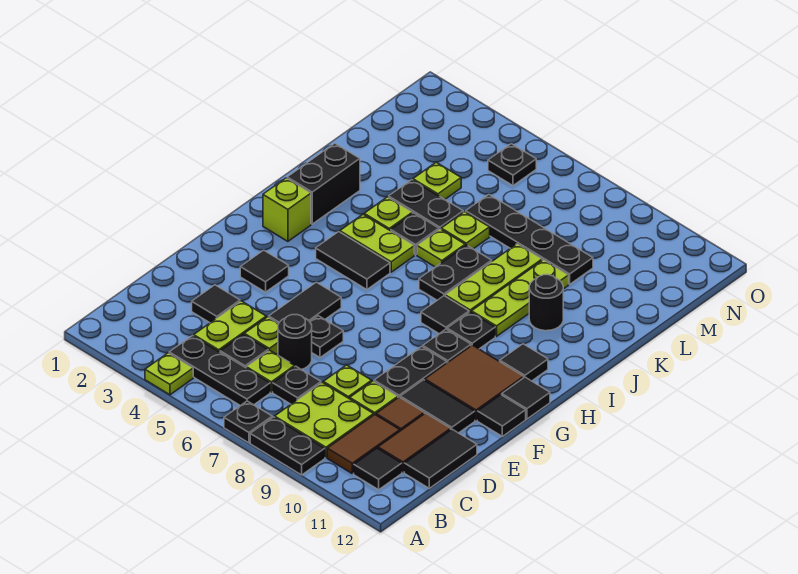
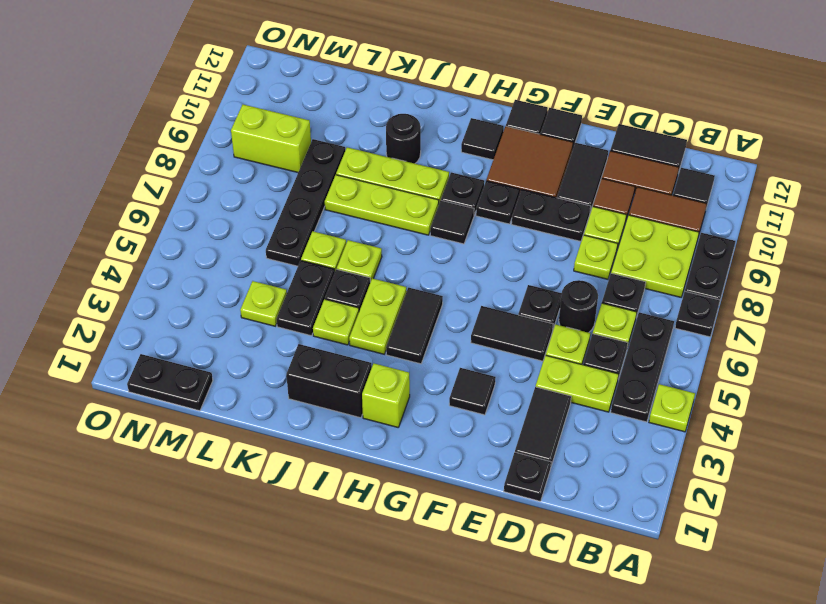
black tile D3 level 1 -> black tile D2:D3 level 1
black plate I7:J7 level 1 -> black plate M1:N1 level 1
none -> lime brick M9:N9 level 1
black plate N5 level 1 -> black plate D1 level 1

